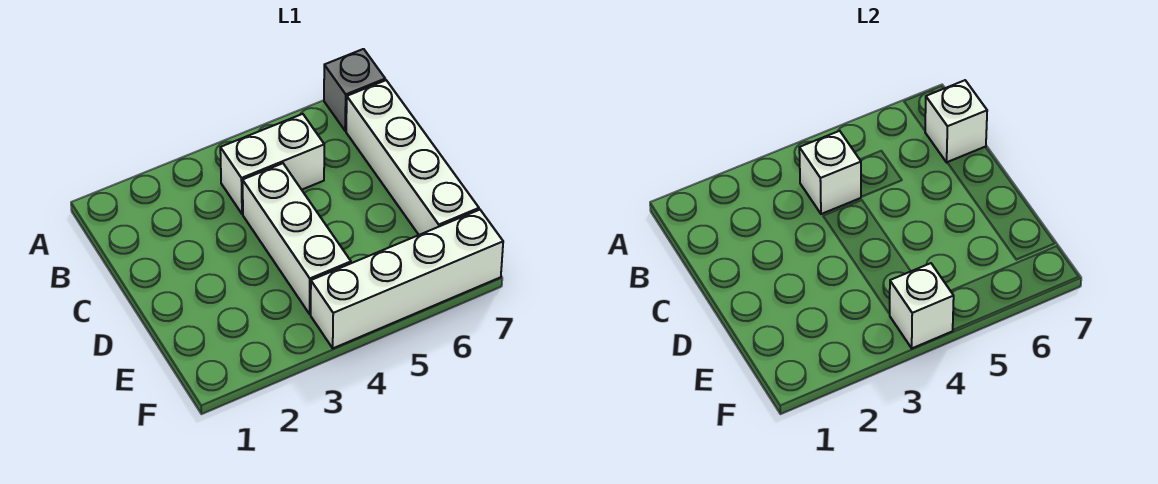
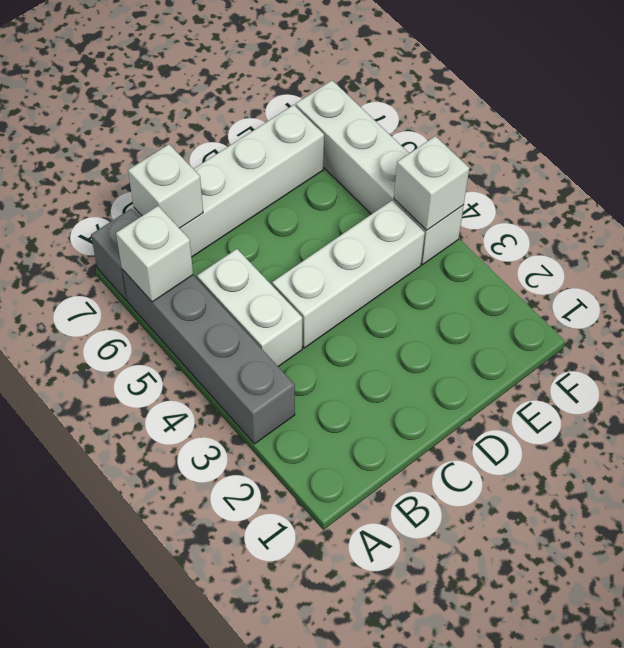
none -> grey brick A3:A6 level 1
white brick B4 level 2 -> white brick A6 level 2

